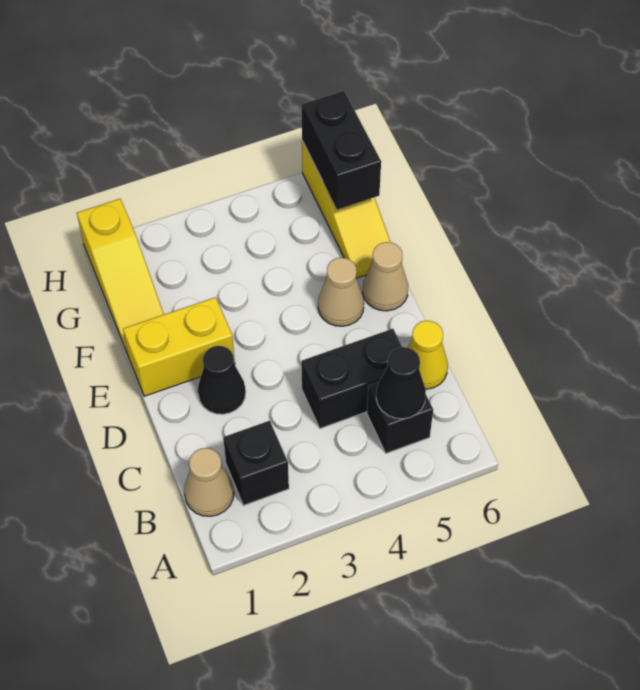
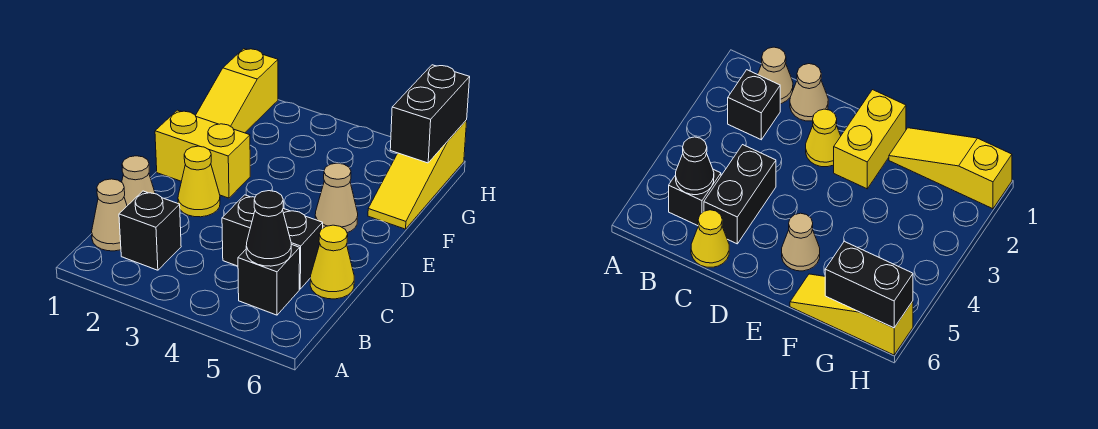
black cone D2 level 1 -> yellow cone D2 level 1
tan cone E6 level 1 -> tan cone C1 level 1

